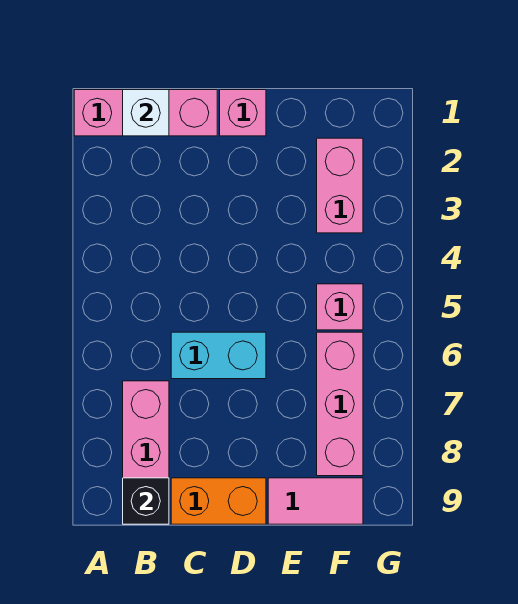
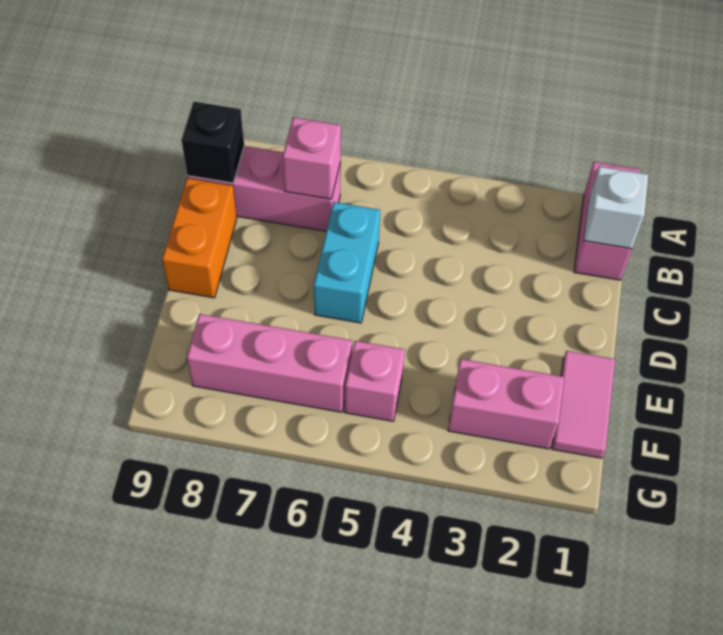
pink brick A1:C1 level 1 -> pink brick A1:B1 level 1
pink brick D1 level 1 -> pink brick B7 level 2
pink tile E9:F9 level 1 -> pink tile E1:F1 level 1

